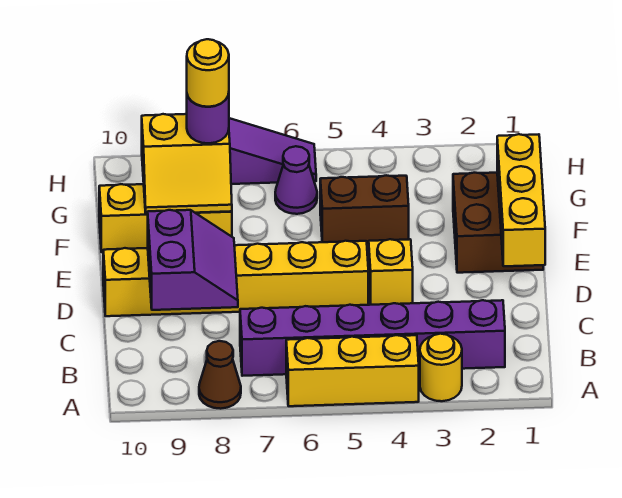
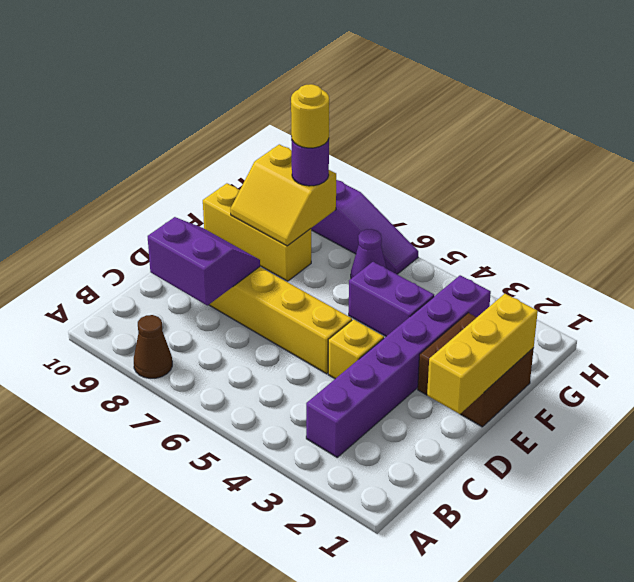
yellow round brick A3 level 1 -> none
yellow brick A4:A6 level 1 -> none
purple brick B2:B7 level 1 -> purple brick B3:G3 level 1
purple slope C8:D9 level 2 top 9 -> purple slope C8:D9 level 2 top C
brown brick F4:F5 level 1 -> purple brick F4:F5 level 1

